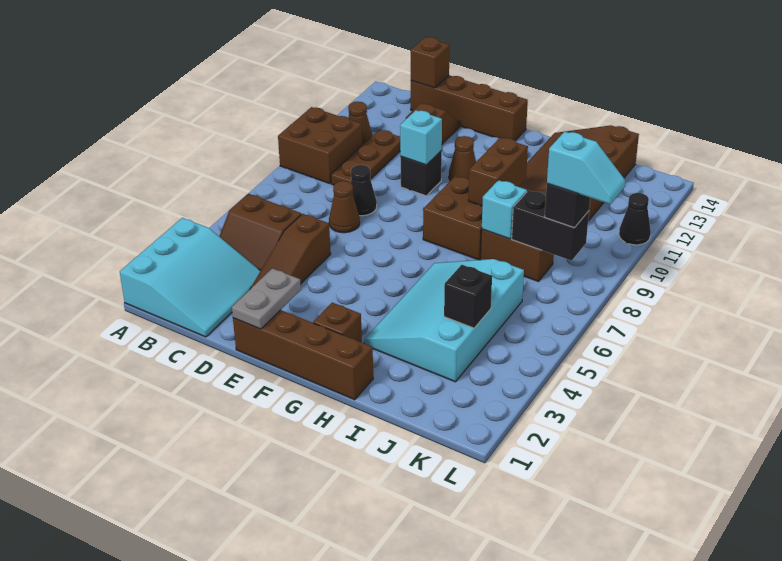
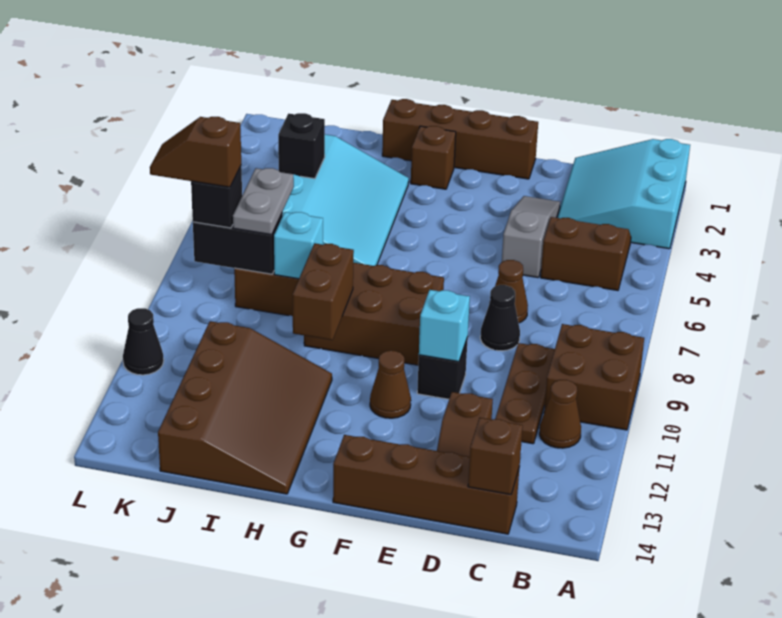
brown slope D3:D5 level 1 top 5 -> grey slope D3:D5 level 1 top 5
grey plate E1:E2 level 2 -> grey plate J7:J8 level 3
brown brick G8:H9 level 1 -> brown brick F8:H9 level 1
cyan slope K8:L8 level 4 top K -> brown slope K8:L8 level 4 top K

